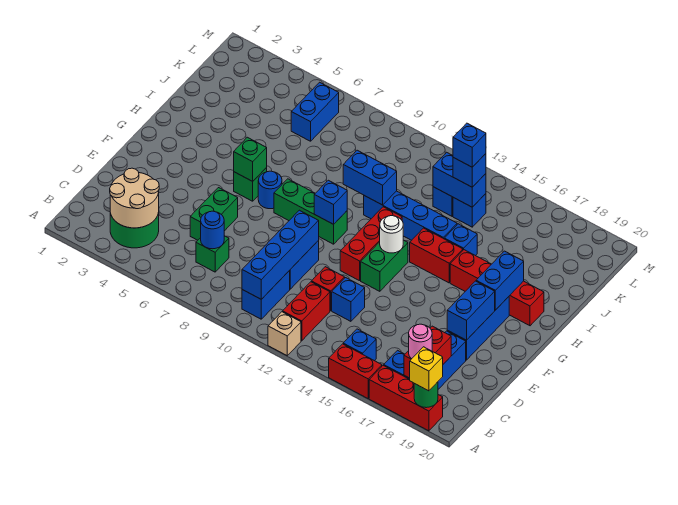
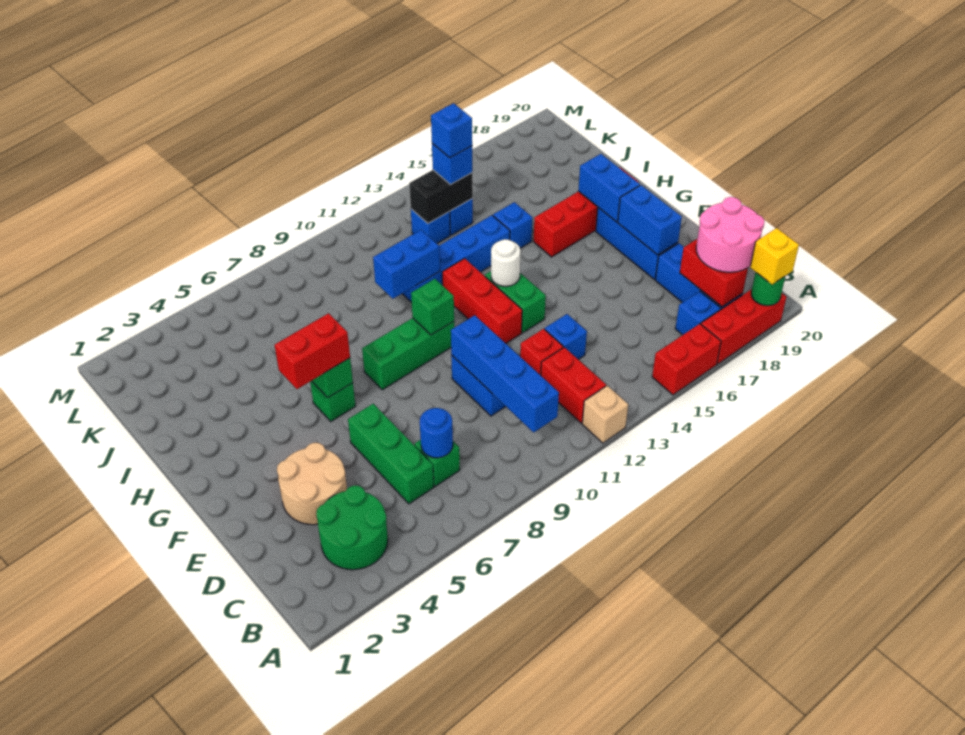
tan round brick B3:C4 level 2 -> tan round brick D3:E4 level 1
blue brick B10:C10 level 1 -> none
blue brick B15 level 1 -> none
pink round brick B18 level 3 -> pink round brick B18:C19 level 3
green brick D6:E6 level 1 -> green brick C6:E6 level 1
blue round brick G7 level 1 -> none
blue brick G10 level 2 -> green brick G10 level 2
red brick H14:H15 level 1 -> red brick G5:G6 level 3
blue brick K6:L6 level 1 -> none
blue brick K13:K14 level 2 -> black brick K13:K14 level 2

